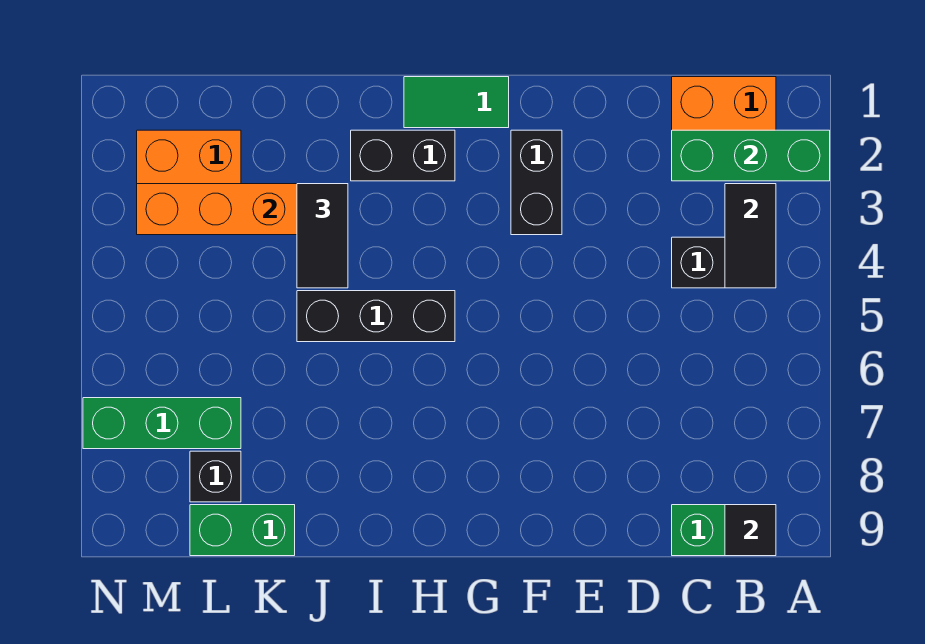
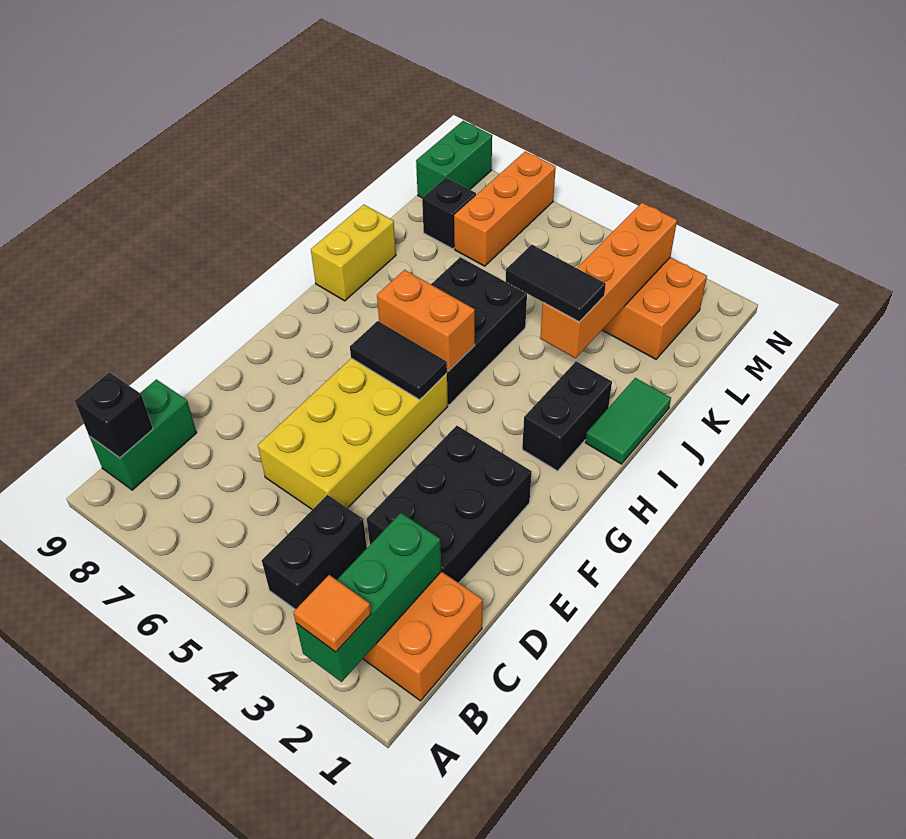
none -> orange tile A2 level 3
black tile B3:B4 level 2 -> black tile G5:G6 level 2
black tile B9 level 2 -> black brick B9 level 2
none -> yellow brick D5:G6 level 1
black brick F2:F3 level 1 -> black brick D2:F3 level 1
green tile G1:H1 level 1 -> green tile I1:J1 level 1
black brick H5:J5 level 1 -> black brick H5:J6 level 1
none -> orange brick H5:H6 level 2
none -> yellow brick I9:J9 level 1
green brick K9:L9 level 1 -> green brick M9:N9 level 1
green brick L7:N7 level 1 -> orange brick L7:N7 level 1

